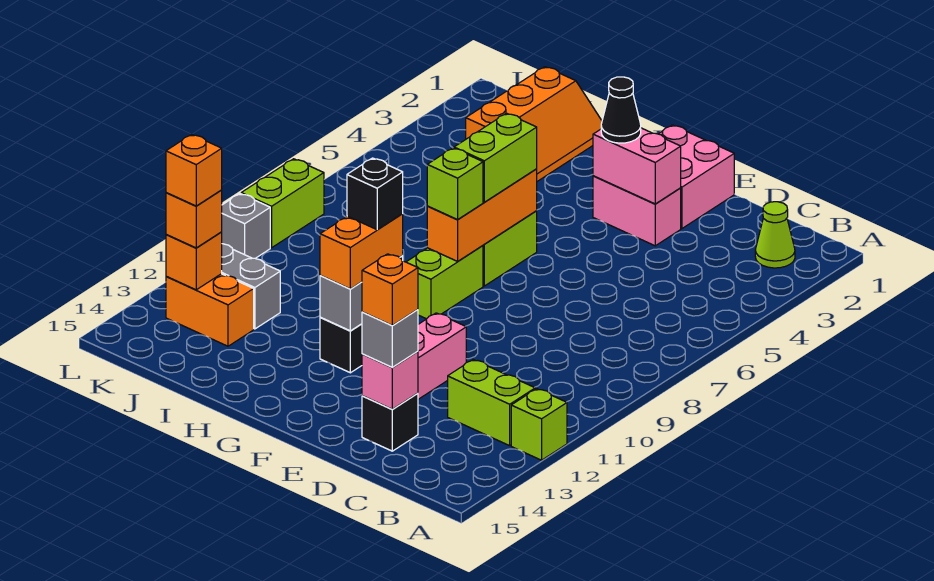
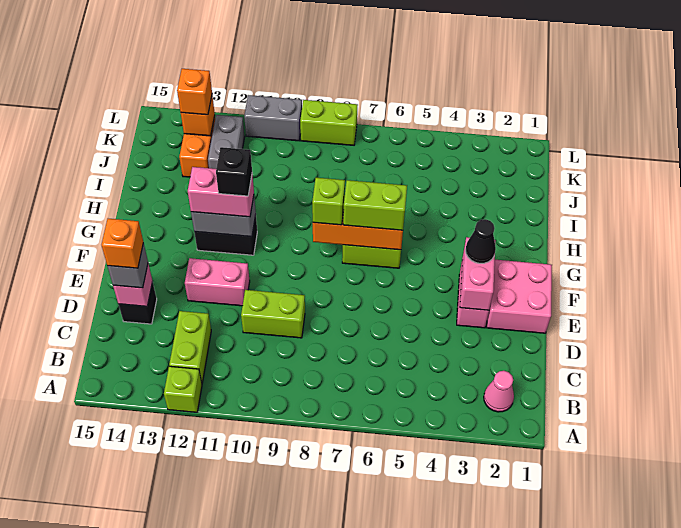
lime cone B2 level 1 -> pink cone B2 level 1
lime brick G8:G9 level 1 -> lime brick D9:D10 level 1
orange brick G11:G12 level 3 -> pink brick G11:G12 level 3
orange slope I1:J3 level 1 top J -> none
orange brick K13 level 4 -> none
grey brick L10 level 1 -> grey brick L10:L11 level 1

